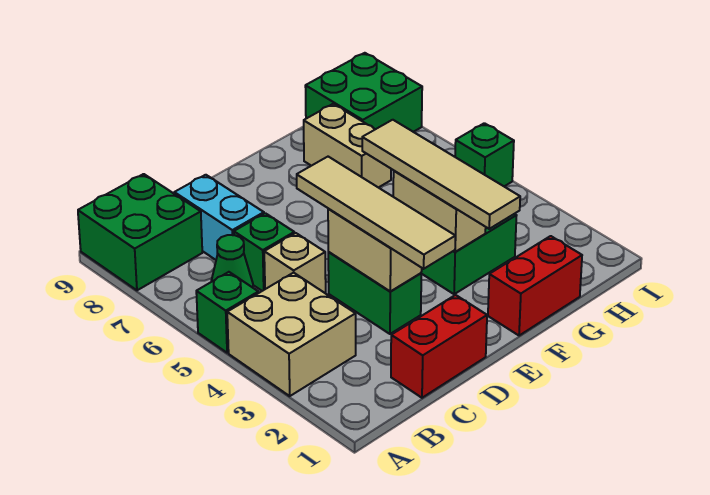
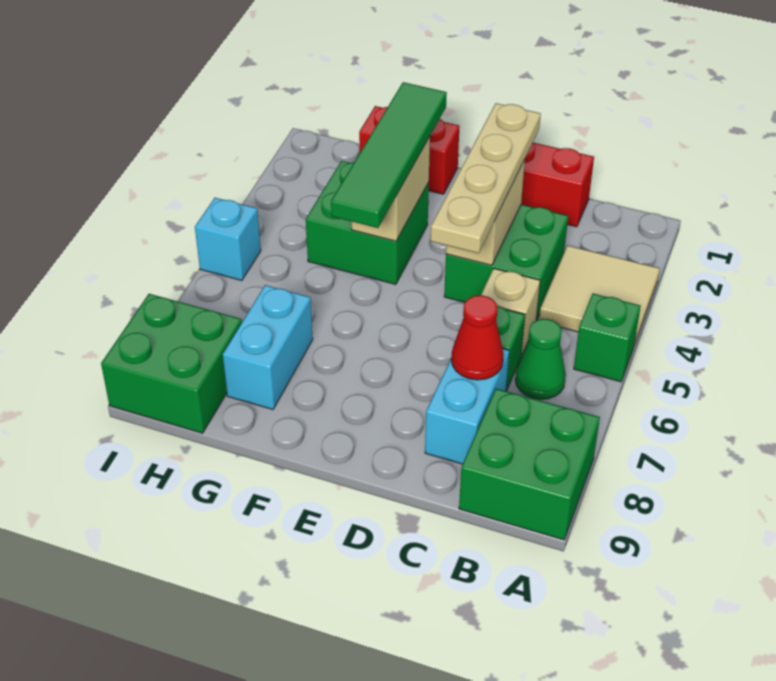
tan brick A3:B4 level 1 -> tan tile A3:B4 level 1
none -> red cone C7 level 2
tan tile D2:D5 level 3 -> tan plate D2:D5 level 3
green brick D3:D4 level 1 -> green brick C3:D4 level 1
tan tile F2:F5 level 3 -> green tile F2:F5 level 3
tan brick G7:G8 level 1 -> cyan brick G7:G8 level 1
green brick I5 level 1 -> cyan brick I5 level 1

